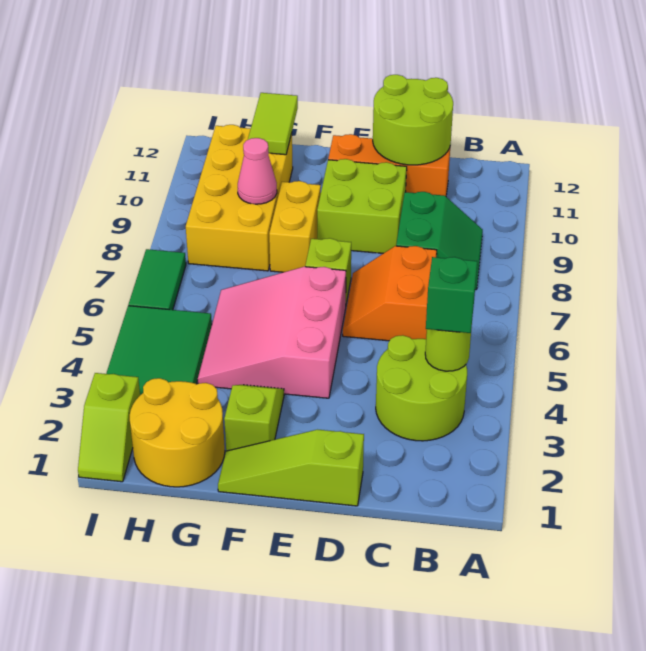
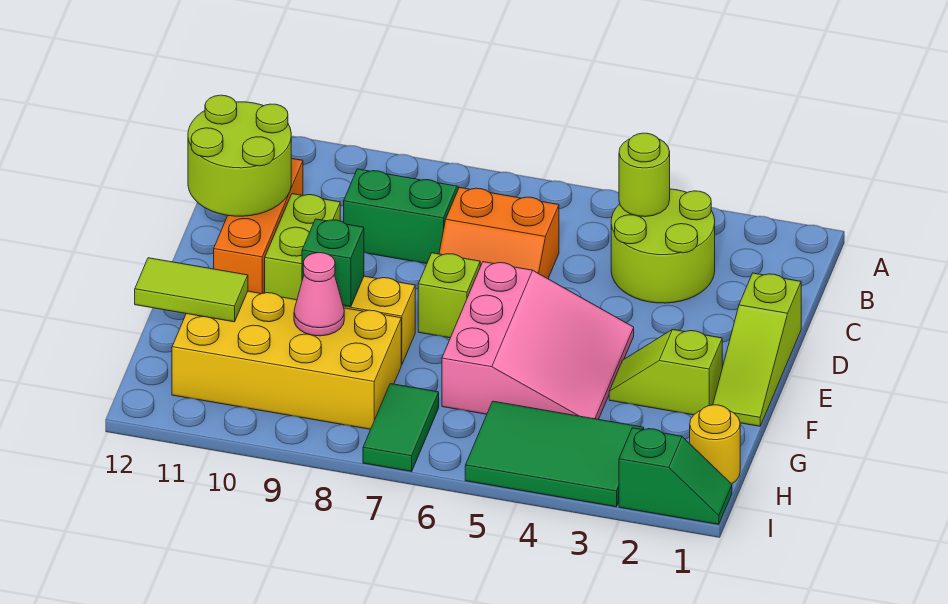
green brick B4 level 3 -> green brick F9 level 2
lime brick D9:E10 level 1 -> lime brick D10:E10 level 1
pink slope E4:G6 level 1 top E -> pink slope E4:G6 level 1 top 6
yellow round brick G1:H2 level 1 -> yellow round brick H1 level 1
lime slope I1:I2 level 1 top 2 -> green slope I1:I2 level 1 top 2
green tile I6:I7 level 1 -> green tile H7:I7 level 1

